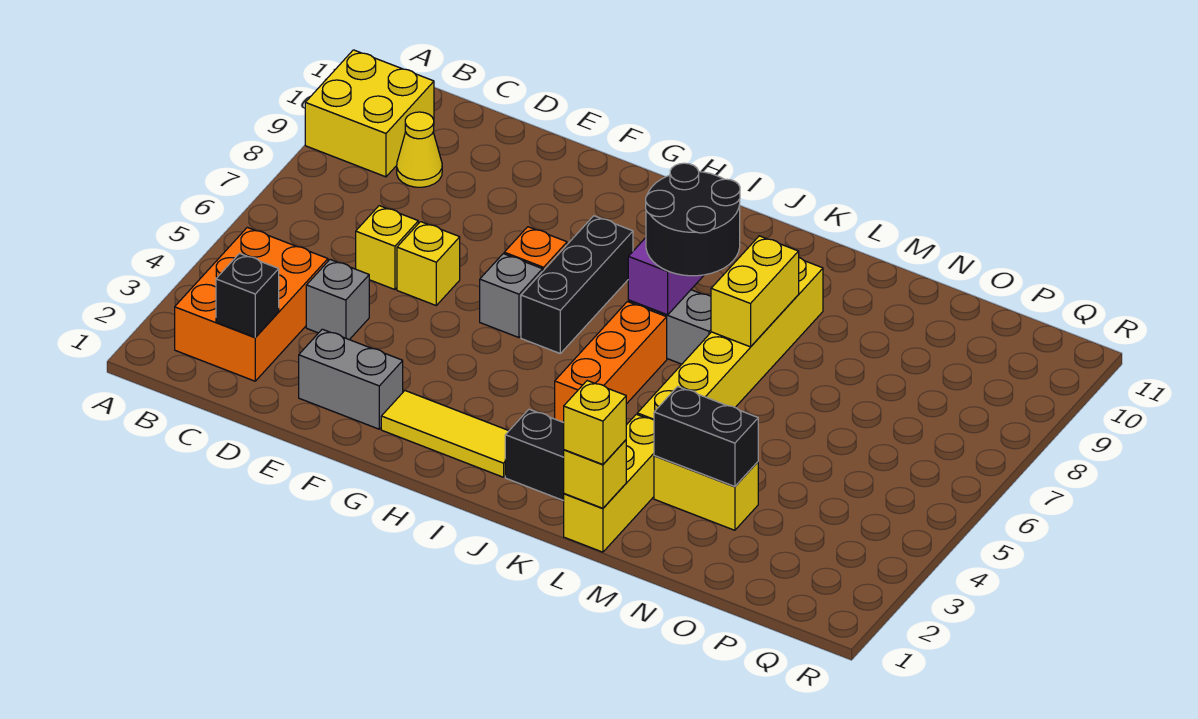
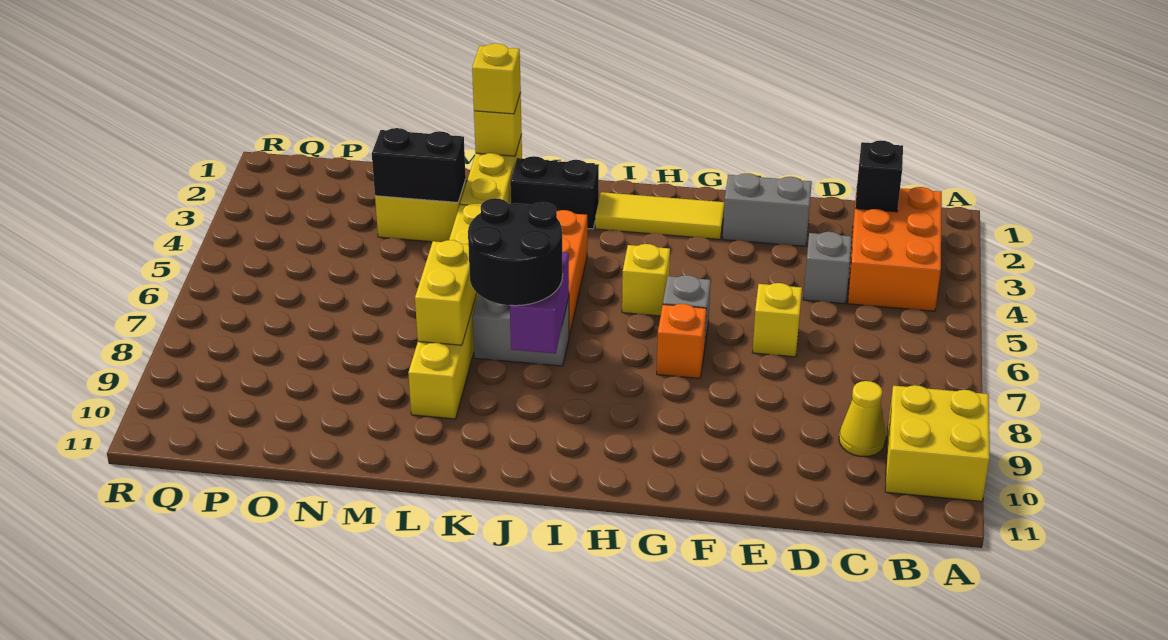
yellow brick D6 level 1 -> yellow brick H5 level 1
black brick H6:H8 level 1 -> none

